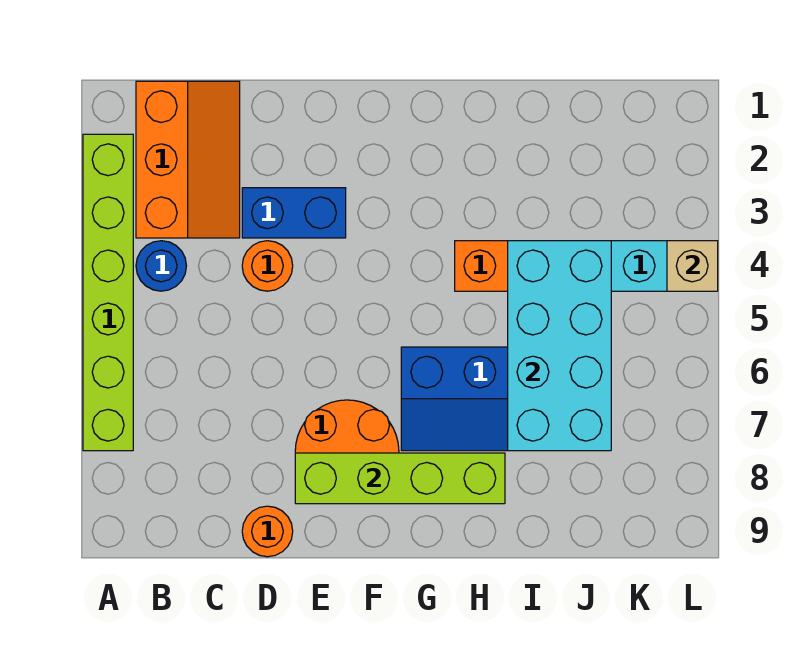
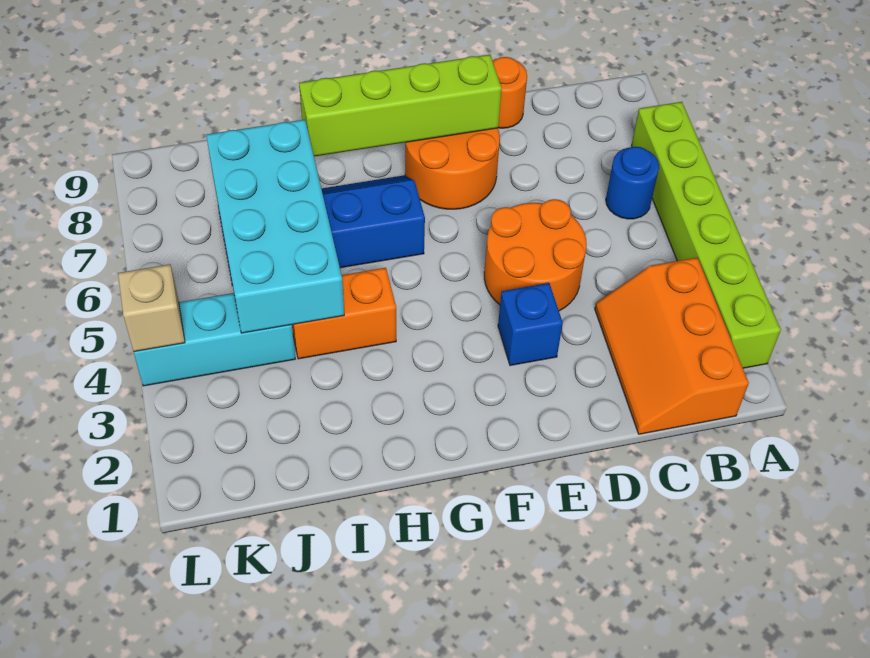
blue round brick B4 level 1 -> blue round brick B6 level 1
blue brick D3:E3 level 1 -> blue brick E3 level 1
orange round brick D4 level 1 -> orange round brick D4:E5 level 1

